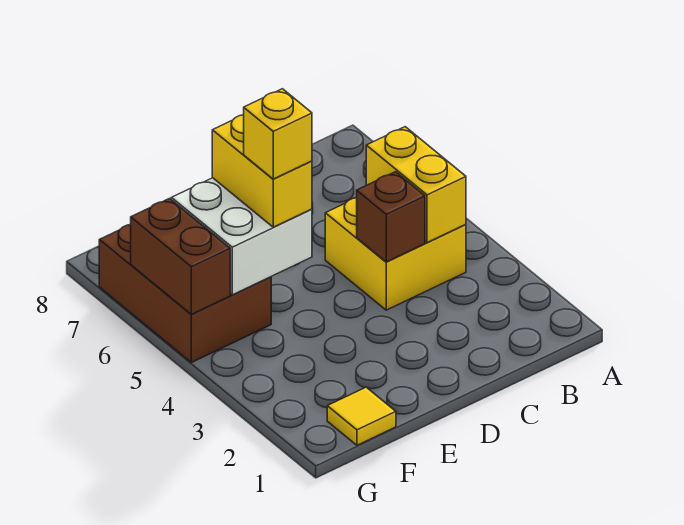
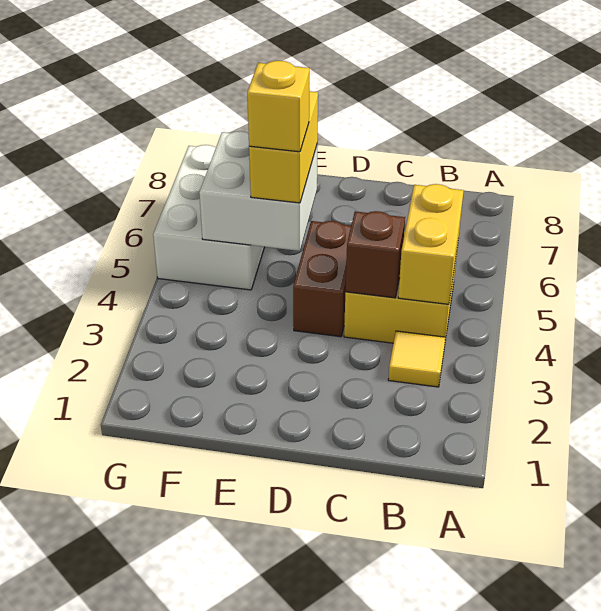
yellow tile F1 level 1 -> yellow tile B3 level 1
brown brick F5:G7 level 1 -> white brick F5:G7 level 1
brown brick G5:G6 level 2 -> brown brick D4:D5 level 1

